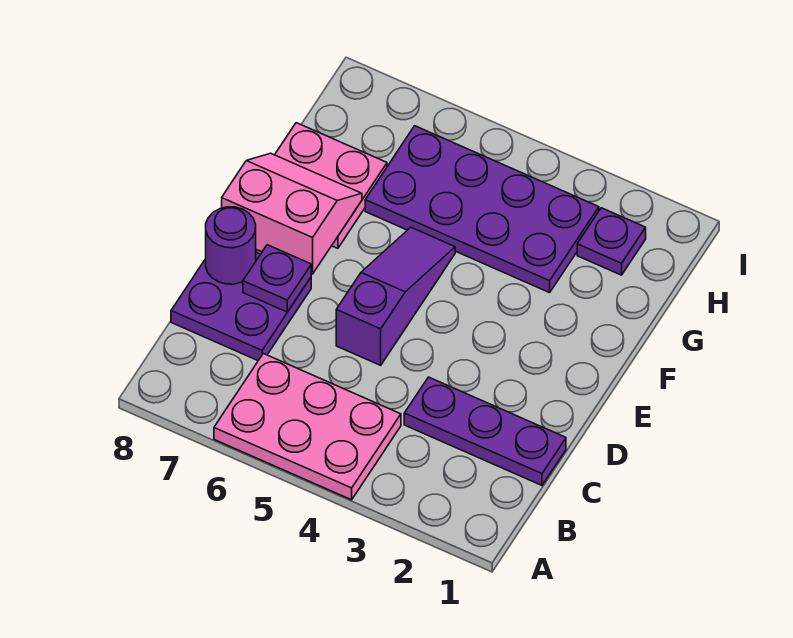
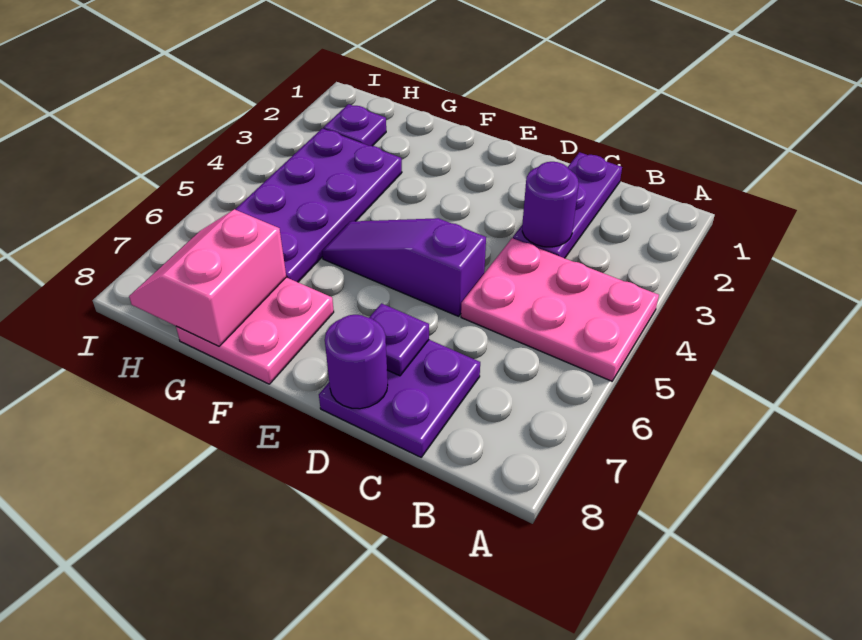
pink plate A4:B6 level 1 -> pink plate A4:C5 level 1
none -> purple round brick C3 level 2
pink slope E7:F8 level 2 top E -> pink slope G7:H8 level 2 top G

